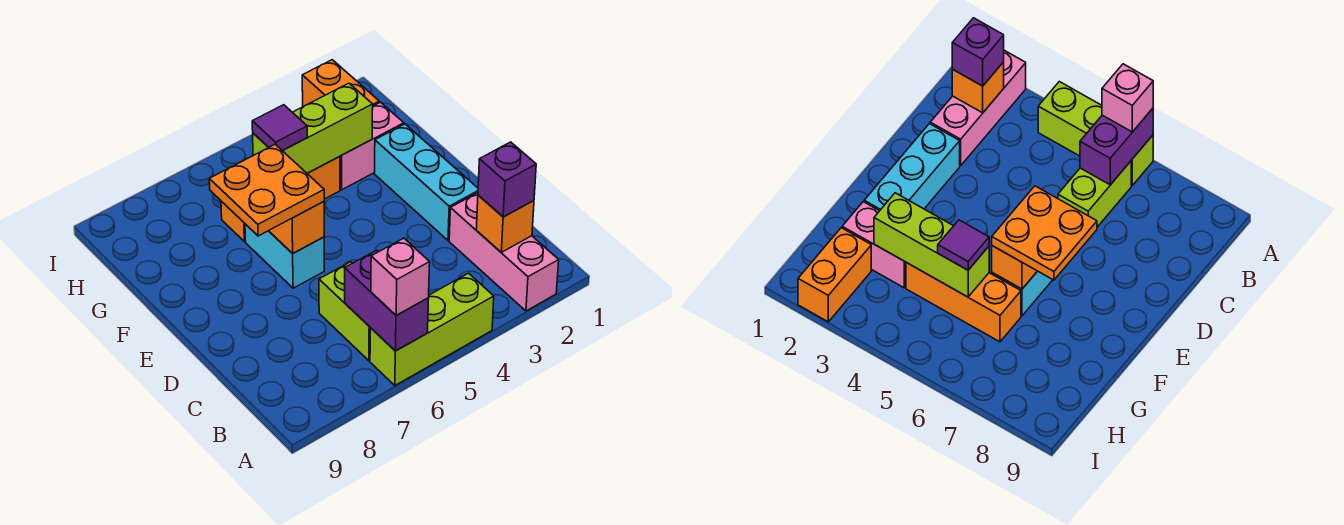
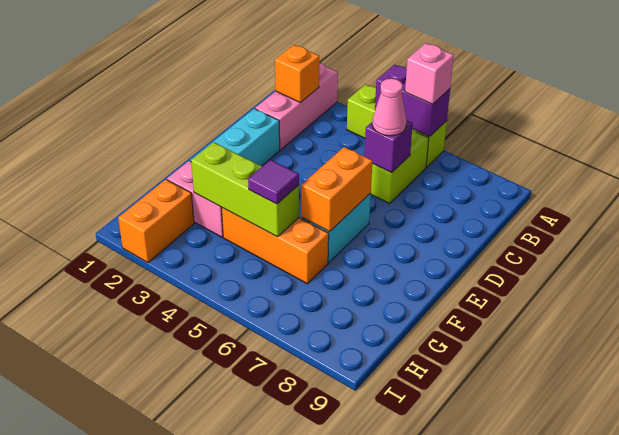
purple brick A6:B6 level 2 -> purple brick A5:A6 level 2
purple brick B2 level 3 -> purple brick C6 level 2
none -> pink cone C6 level 3
orange plate E6:F7 level 3 -> none

